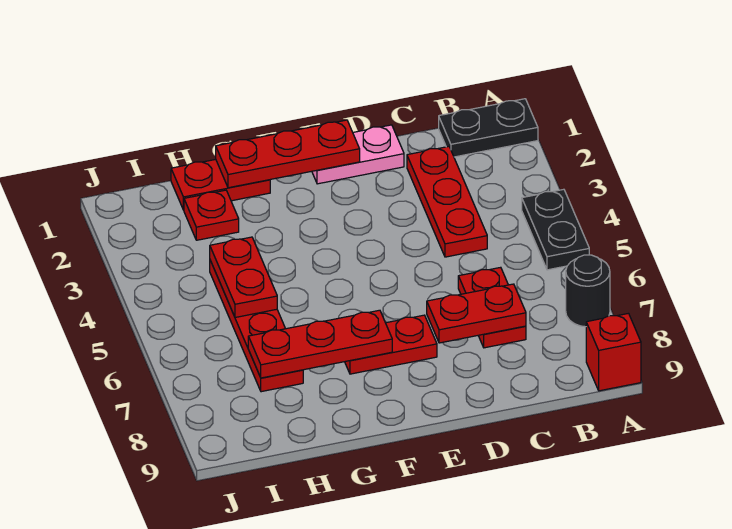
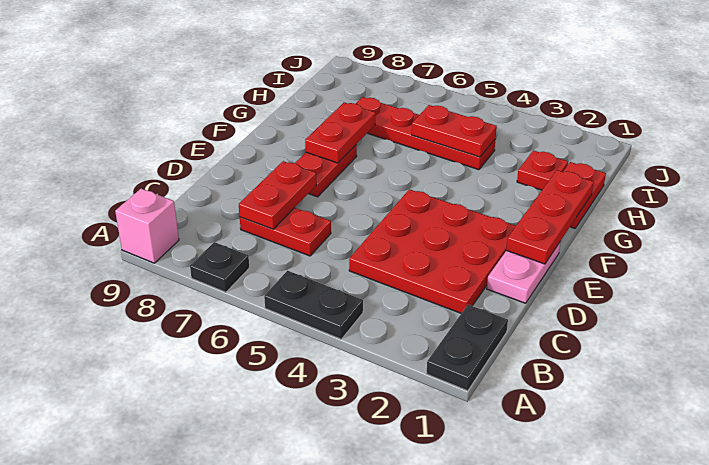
black round brick A7 level 1 -> black plate A7 level 1
red brick A9 level 1 -> pink brick A9 level 1
red plate C2:C4 level 1 -> red plate C2:E4 level 1
red plate F7:H7 level 2 -> red plate F7:G7 level 2

